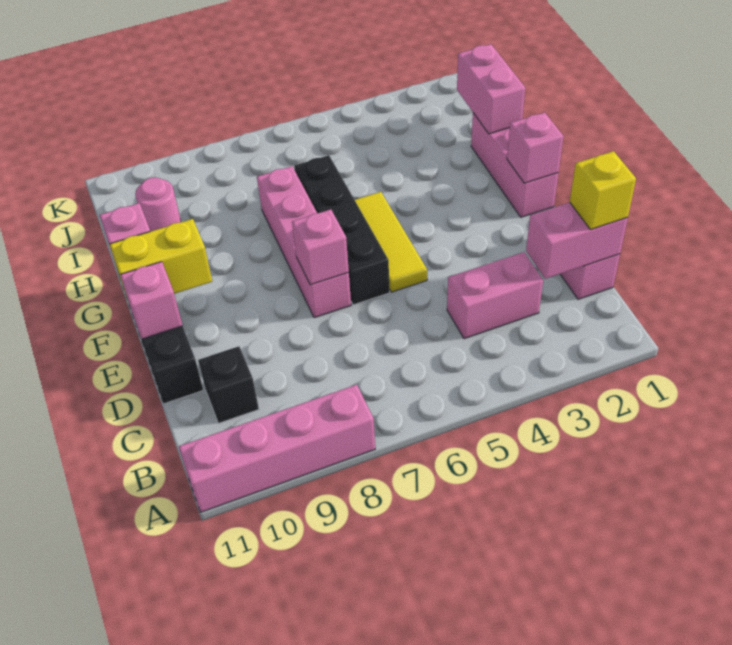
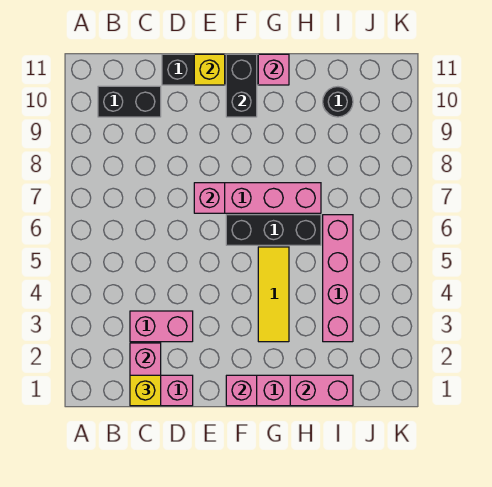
pink brick A8:A11 level 1 -> pink brick I3:I6 level 1
pink brick C3:C4 level 1 -> pink brick C3:D3 level 1
black brick C10 level 1 -> black brick B10:C10 level 1
yellow tile E5:G5 level 1 -> yellow tile G3:G5 level 1
black brick E6:H6 level 1 -> black brick F6:H6 level 1
pink brick E11 level 2 -> yellow brick E11 level 2
yellow brick F10:F11 level 2 -> black brick F10:F11 level 2
pink round brick I10 level 1 -> black round brick I10 level 1

